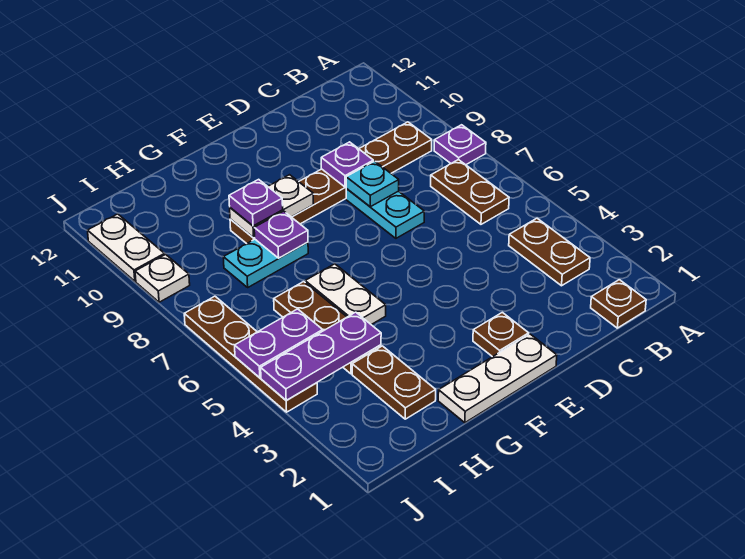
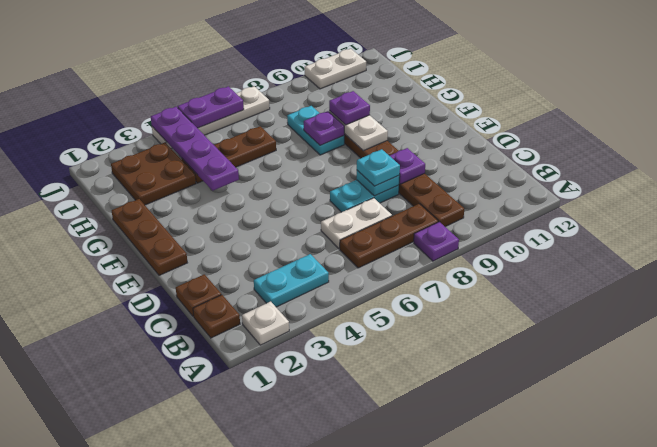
brown plate B3:B4 level 1 -> cyan plate B3:B4 level 1
brown plate B6:B7 level 1 -> brown plate B6:B8 level 1
none -> cyan plate D8 level 3
white plate E1:G1 level 1 -> brown plate E1:G1 level 1
brown plate E2 level 1 -> brown plate C1 level 1
white plate G5:G6 level 1 -> white plate C6:C7 level 1
brown plate H2:H3 level 1 -> brown plate H2:I3 level 1
purple plate H4:J4 level 2 -> purple plate G4:J4 level 2
purple plate I5:J5 level 2 -> purple plate J5:J6 level 2
brown plate J4:J7 level 1 -> white plate J4:J7 level 1
white plate J9 level 1 -> white plate A2 level 1

